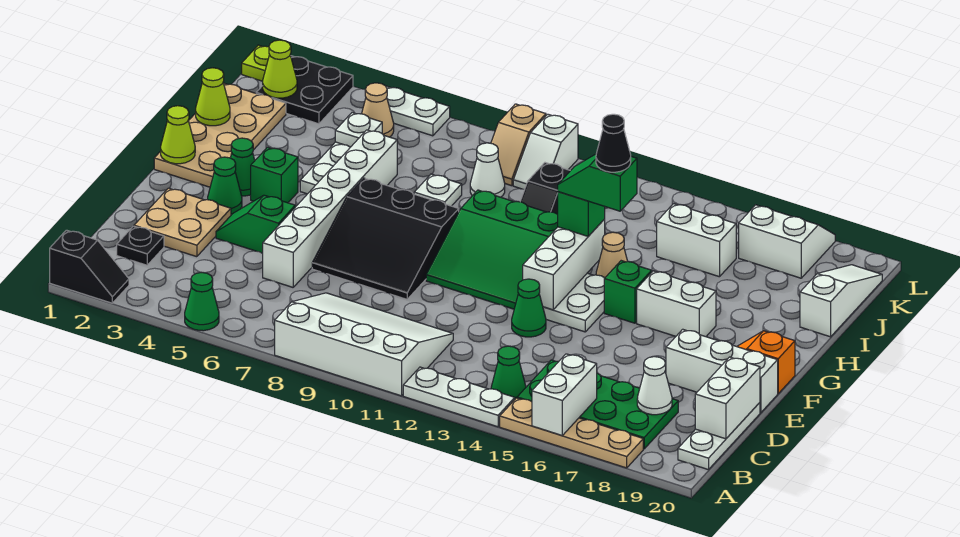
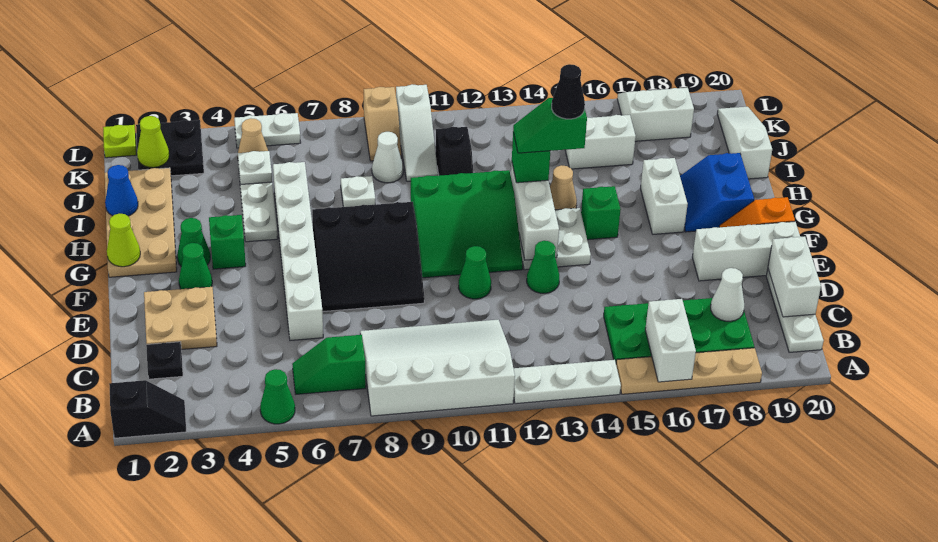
green cone B14 level 1 -> green cone E11 level 1
green slope E4:E5 level 1 top 5 -> green slope B6:B7 level 1 top 7
white brick G16:G17 level 1 -> white brick G17:H17 level 1
none -> blue slope G18:H19 level 1 top 19
lime cone I1 level 2 -> blue cone I1 level 2
white slope K10:L10 level 1 top L -> white slope J10:L10 level 1 top L

